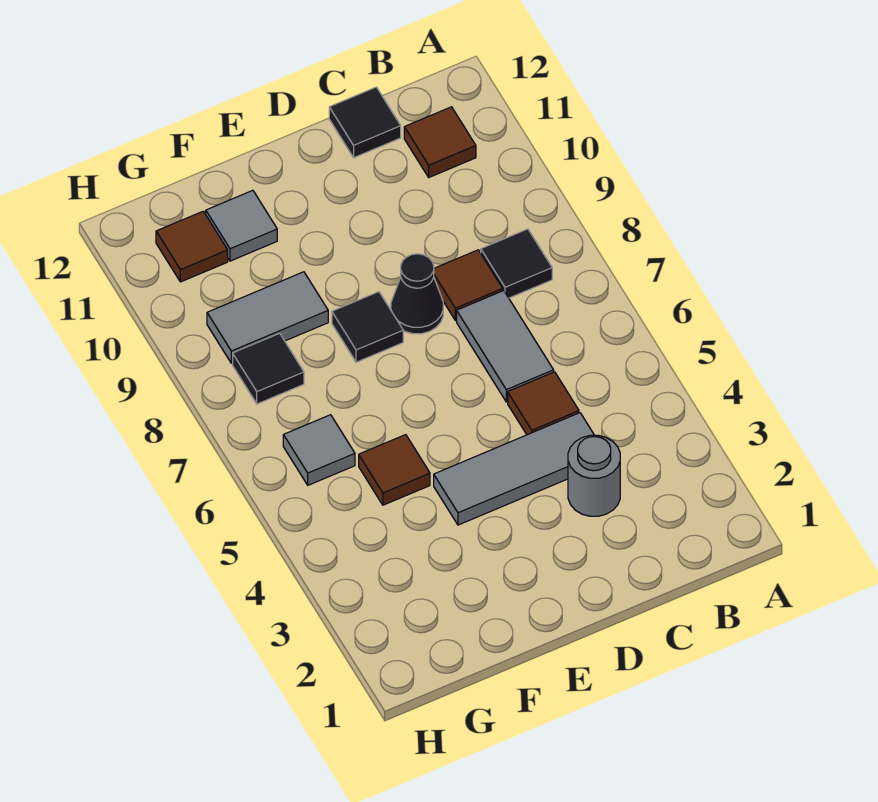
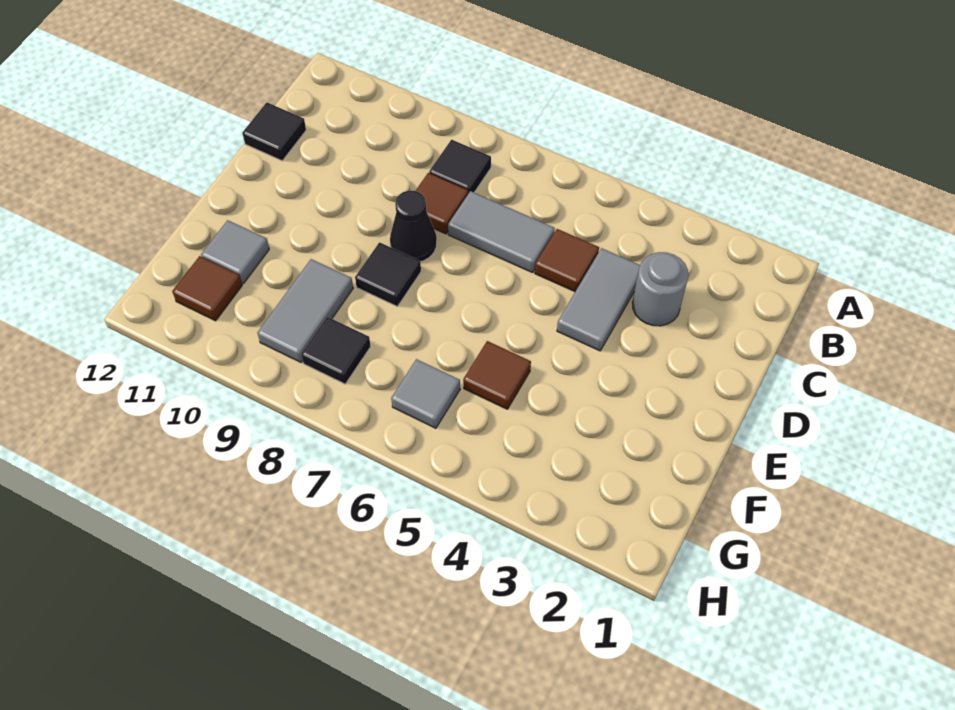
brown tile B11 level 1 -> none
grey tile C4:E4 level 1 -> grey tile C4:D4 level 1

